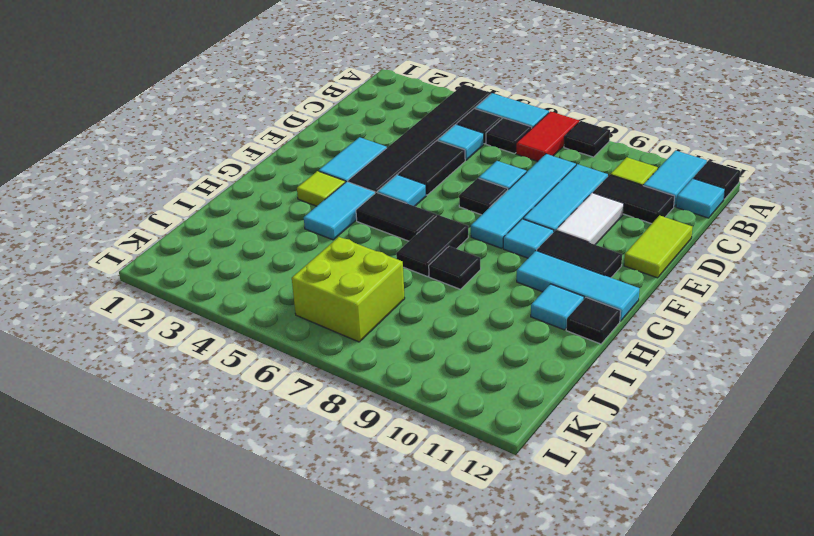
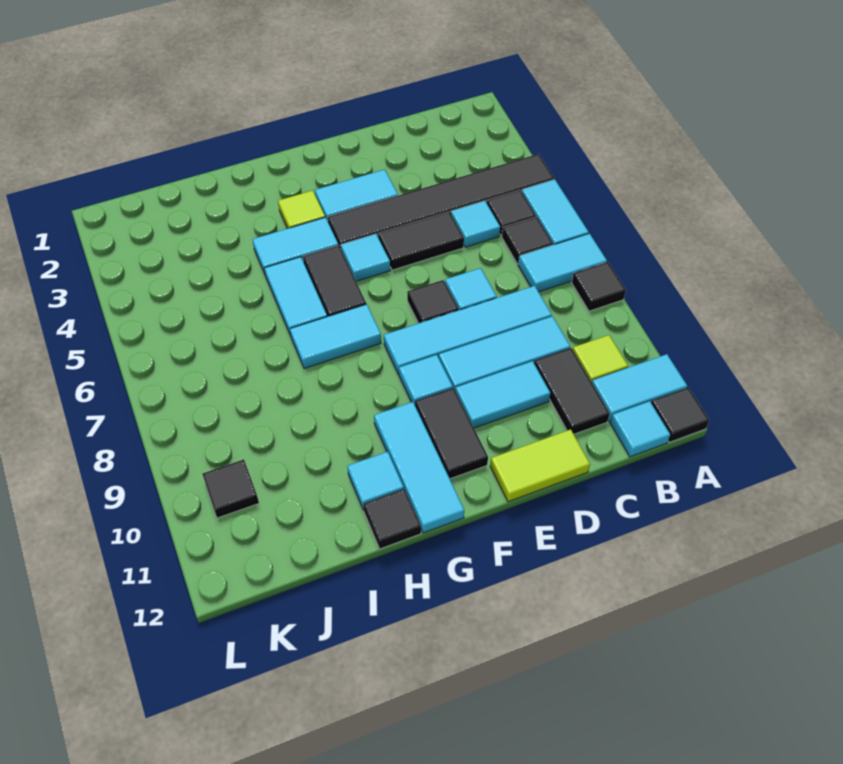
red tile A7:B7 level 1 -> cyan tile A7:B7 level 1
white tile D10:E10 level 1 -> cyan tile D10:E10 level 1
black tile G7:H7 level 1 -> cyan tile G7:H7 level 1
none -> cyan tile H5:H6 level 1
black tile H8 level 1 -> black tile K10 level 1
lime brick J6:K7 level 1 -> none

